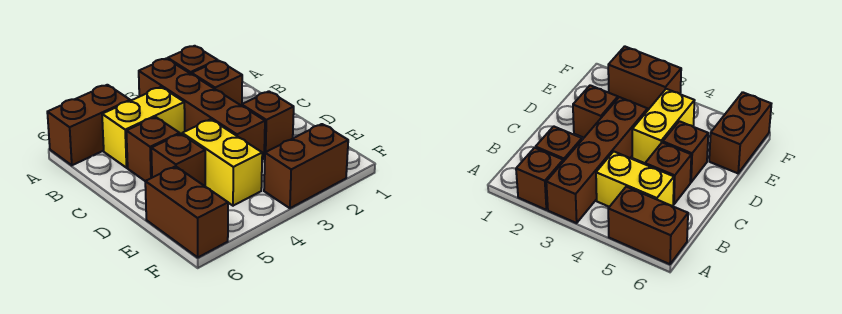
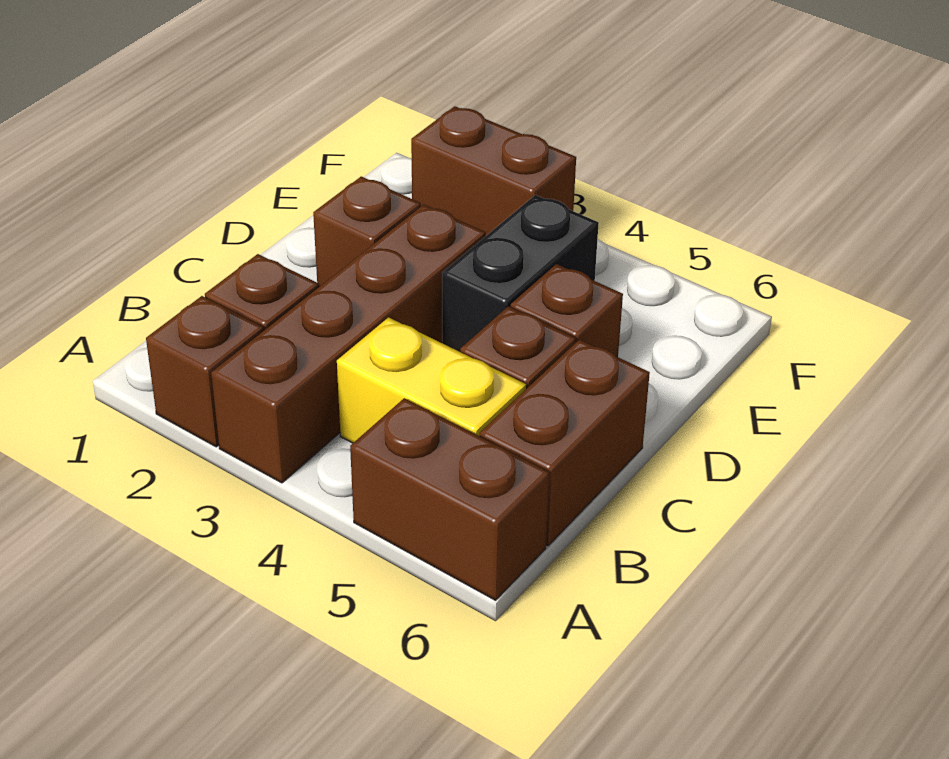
yellow brick D4:E4 level 1 -> black brick D4:E4 level 1
brown brick E6:F6 level 1 -> brown brick B6:C6 level 1

